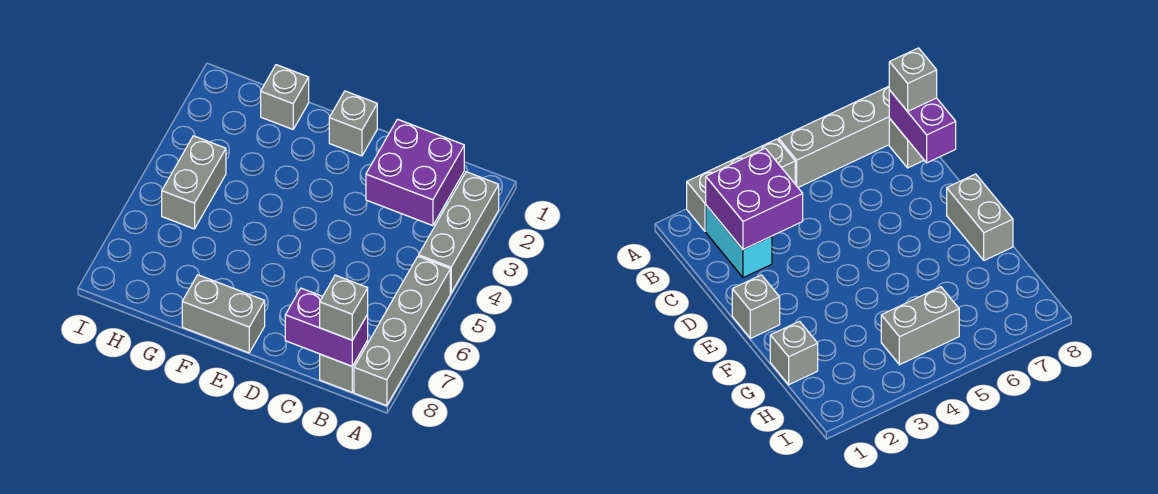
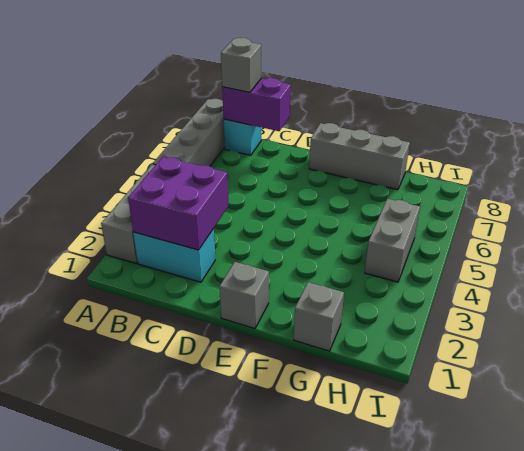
grey brick B8 level 1 -> cyan brick B8 level 1
grey brick E8:F8 level 1 -> grey brick E8:G8 level 1

